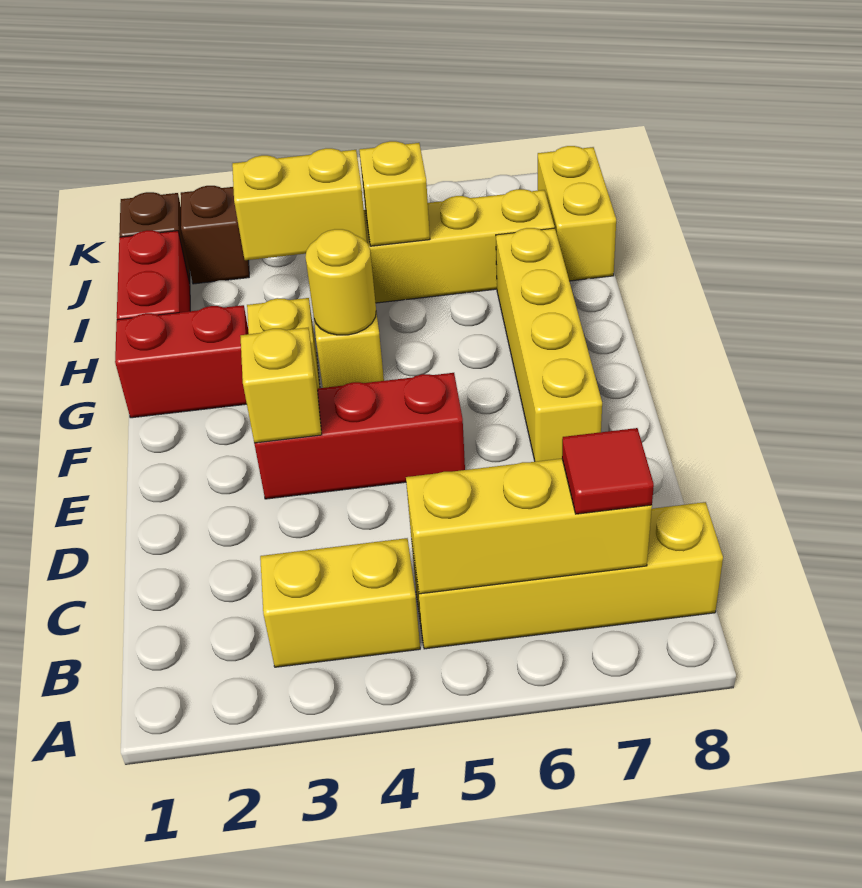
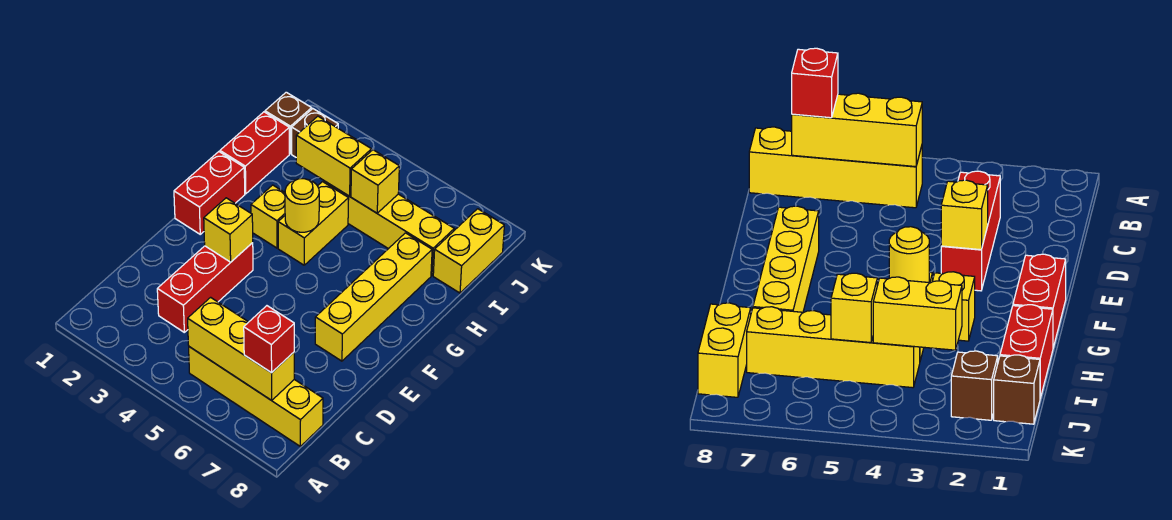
yellow brick B3:B4 level 1 -> none
red tile B7 level 3 -> red brick B7 level 3
red brick E3:E5 level 1 -> red brick C3:E3 level 1
red brick G1:G2 level 1 -> red brick F1:G1 level 1

